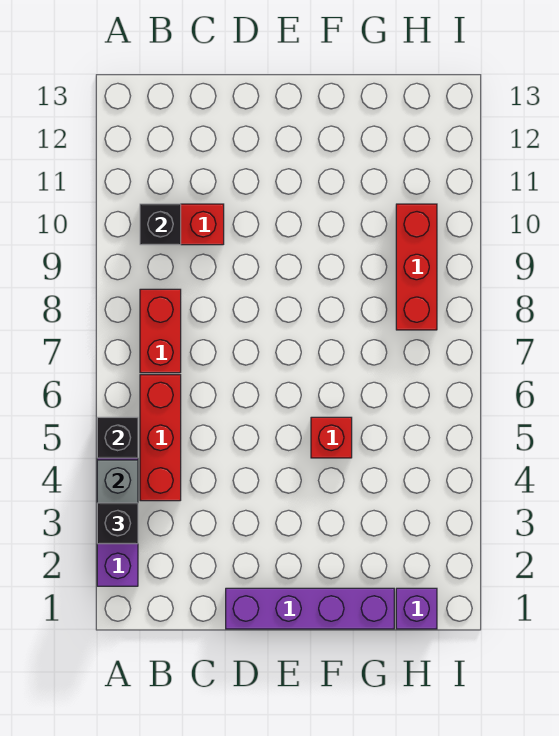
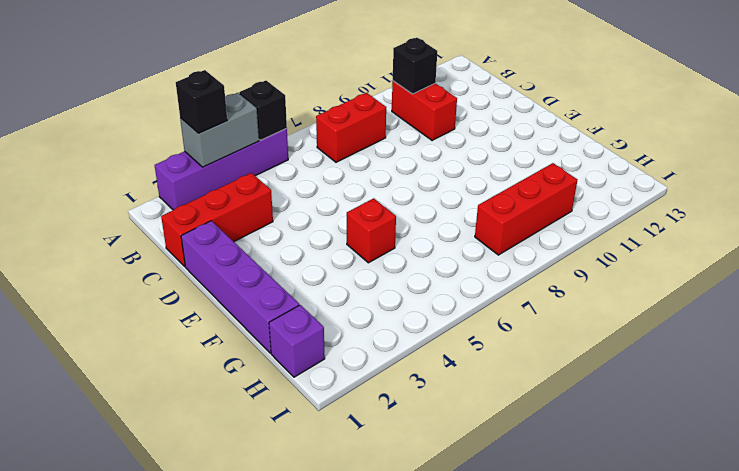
red brick B4:B6 level 1 -> red brick C1:C3 level 1

